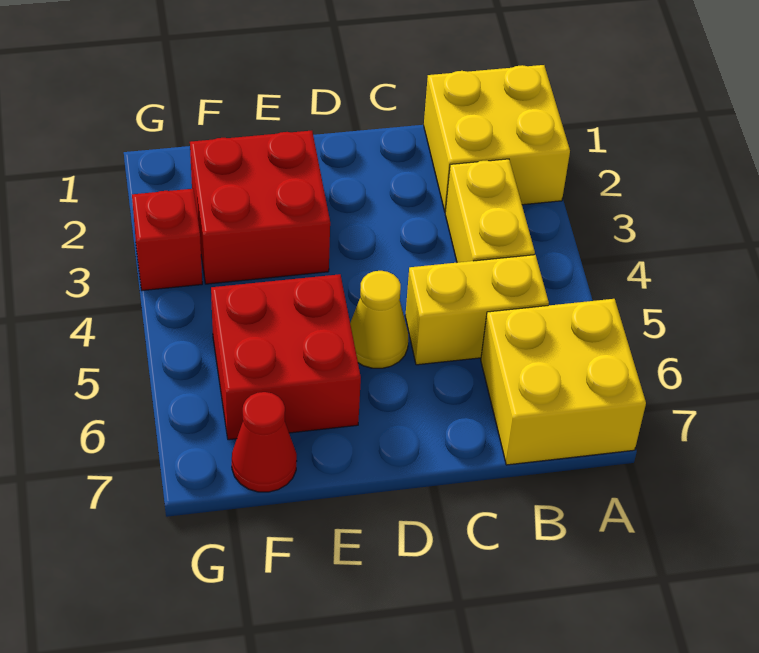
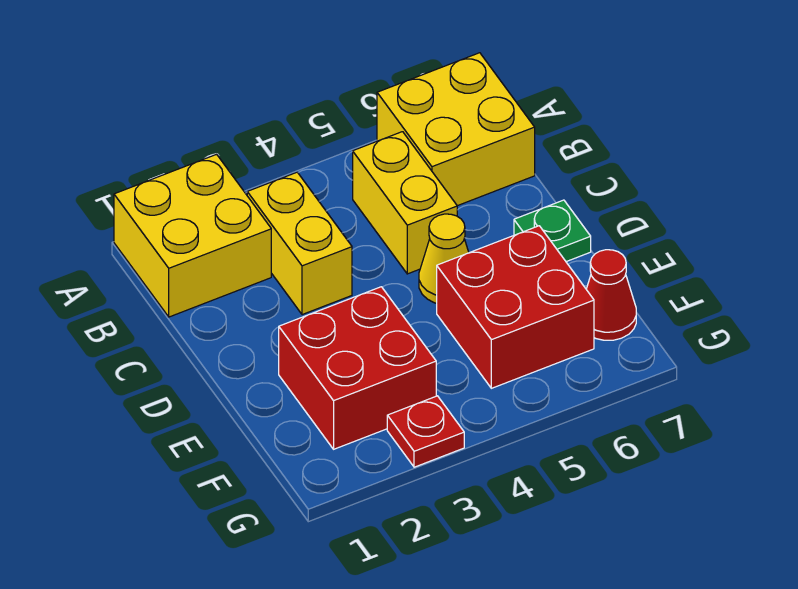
yellow brick B3:B4 level 1 -> yellow brick B3:C3 level 1
none -> green plate D7 level 1
red brick G3 level 1 -> red plate G3 level 1

